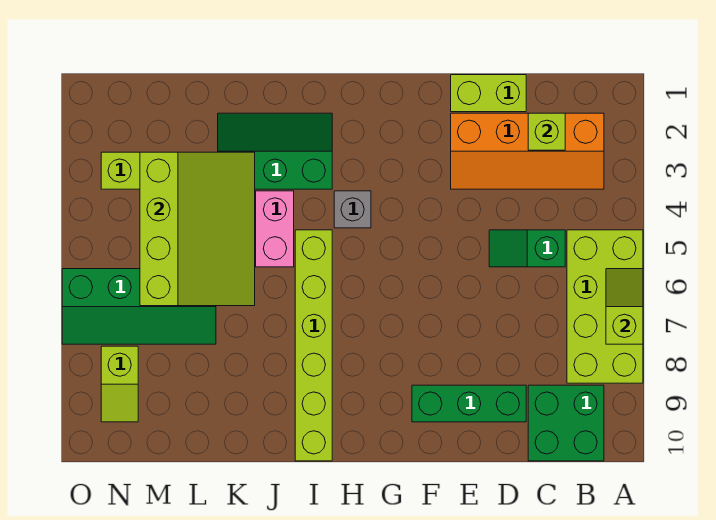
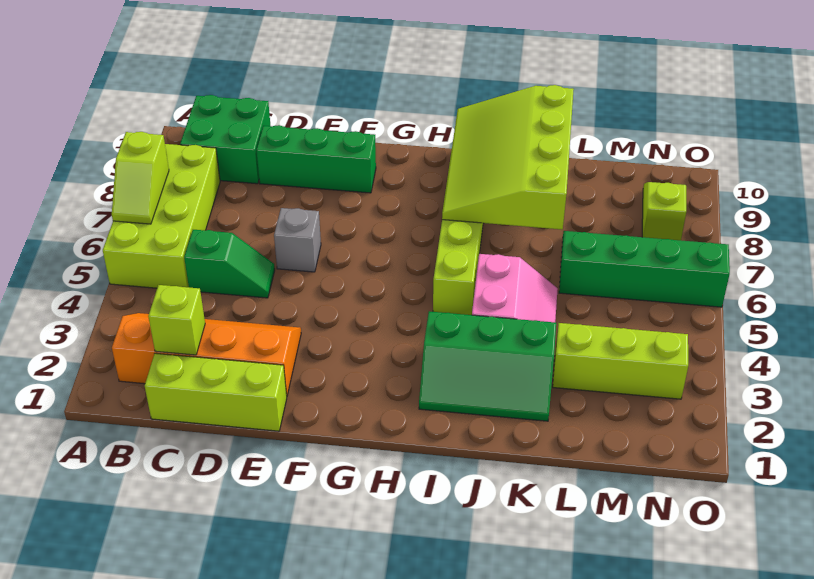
lime brick D1:E1 level 1 -> lime brick C1:E1 level 1
grey brick H4 level 1 -> grey brick E6 level 1
lime slope K3:M6 level 2 top M -> lime slope I7:K10 level 2 top K

